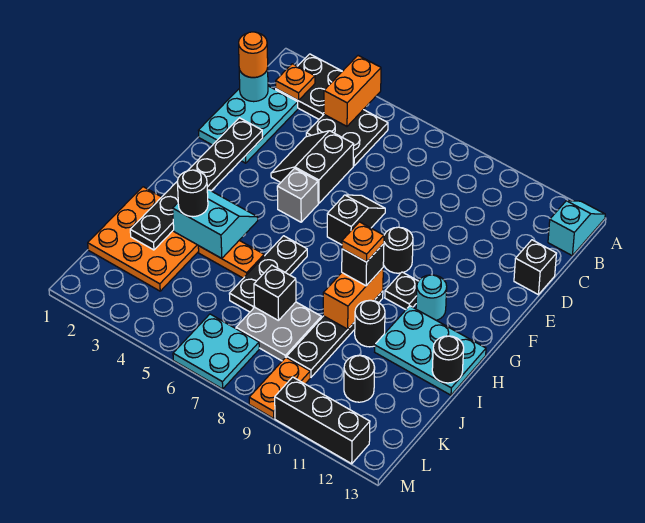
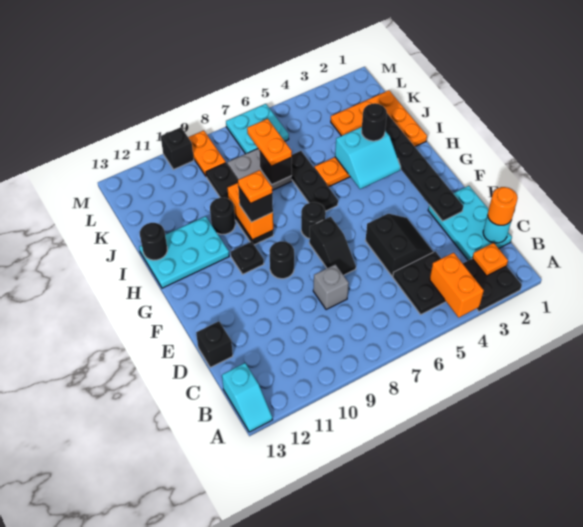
grey brick F5 level 1 -> grey brick D8 level 1
cyan round brick G11 level 1 -> none
none -> orange plate J7:K7 level 3
black round brick K11 level 1 -> black round brick G7 level 1
black brick M10:M12 level 1 -> black brick M10 level 1

